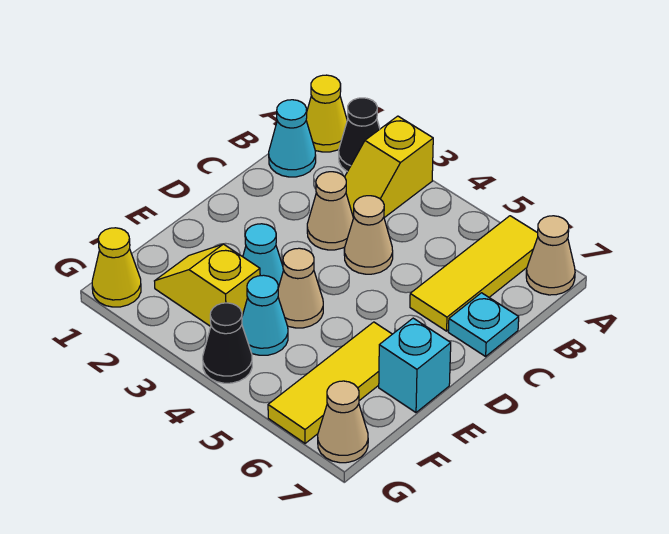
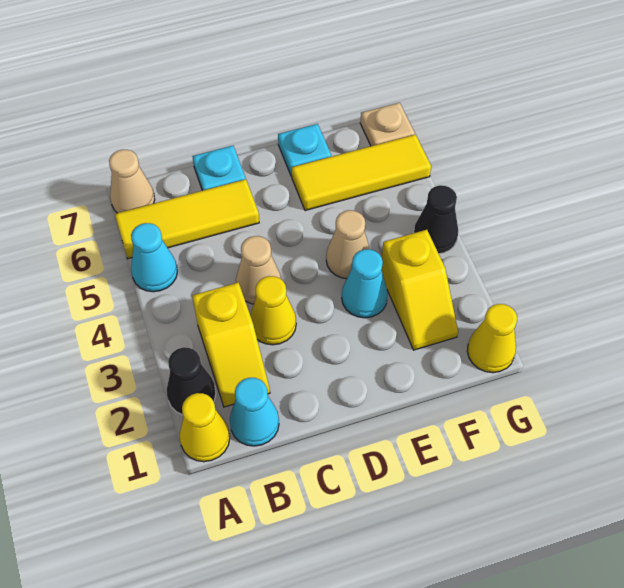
yellow slope A3:B3 level 1 top A -> yellow slope B2:B3 level 1 top 3
tan cone C3 level 1 -> yellow cone C3 level 1
cyan brick E7 level 1 -> cyan plate E7 level 1
cyan cone F4 level 1 -> cyan cone A5 level 1
tan cone G7 level 1 -> tan plate G7 level 1

